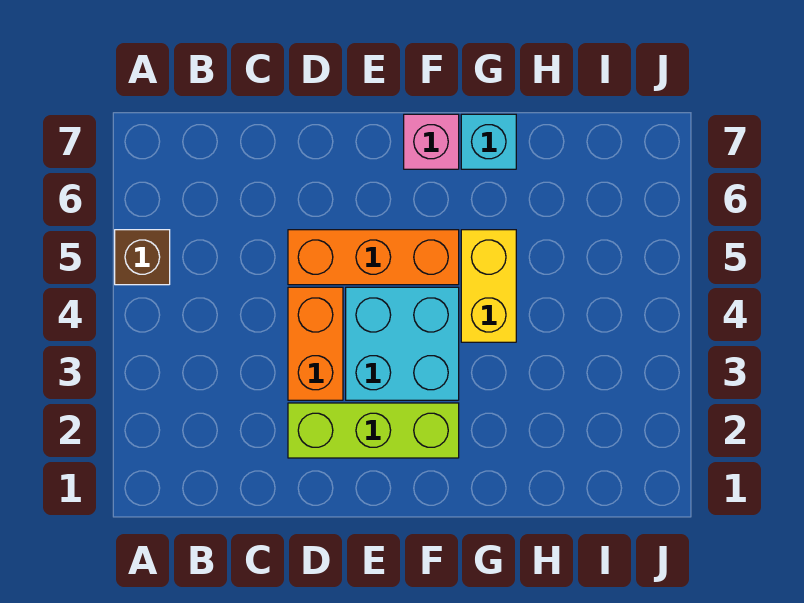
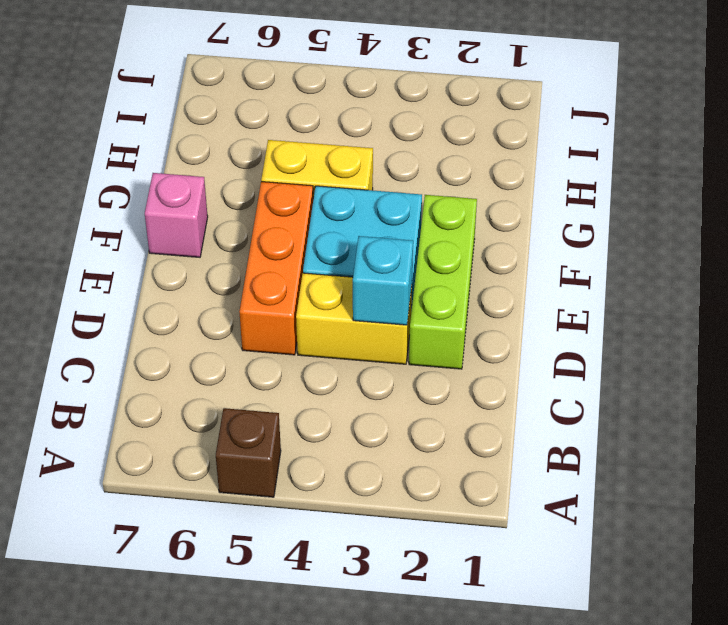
orange brick D3:D4 level 1 -> yellow brick D3:D4 level 1
cyan brick G7 level 1 -> cyan brick D3 level 2

